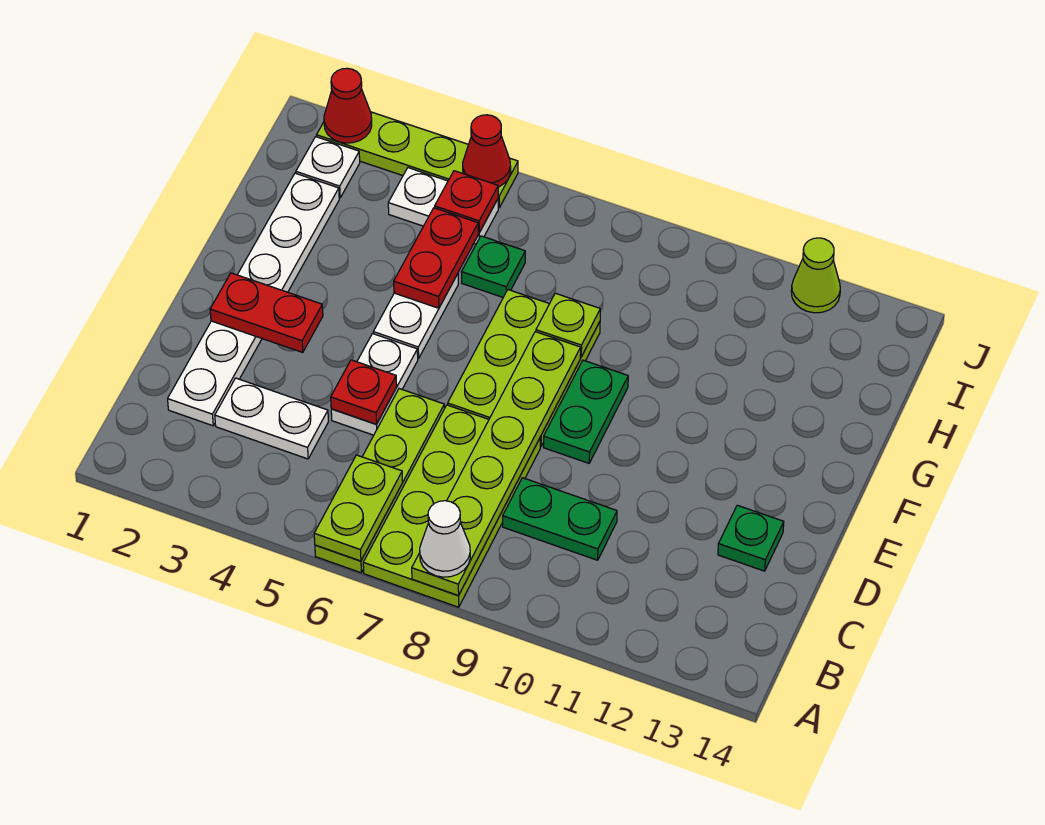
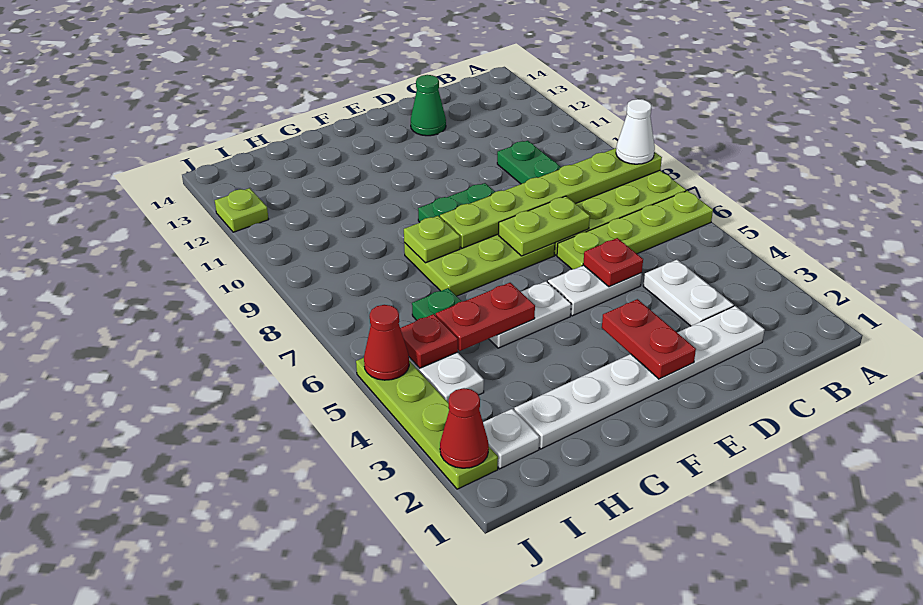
lime plate A6:B6 level 2 -> lime plate D7:E7 level 2
green plate D13 level 1 -> green cone D13 level 1
lime cone J12 level 1 -> lime plate J12 level 1

